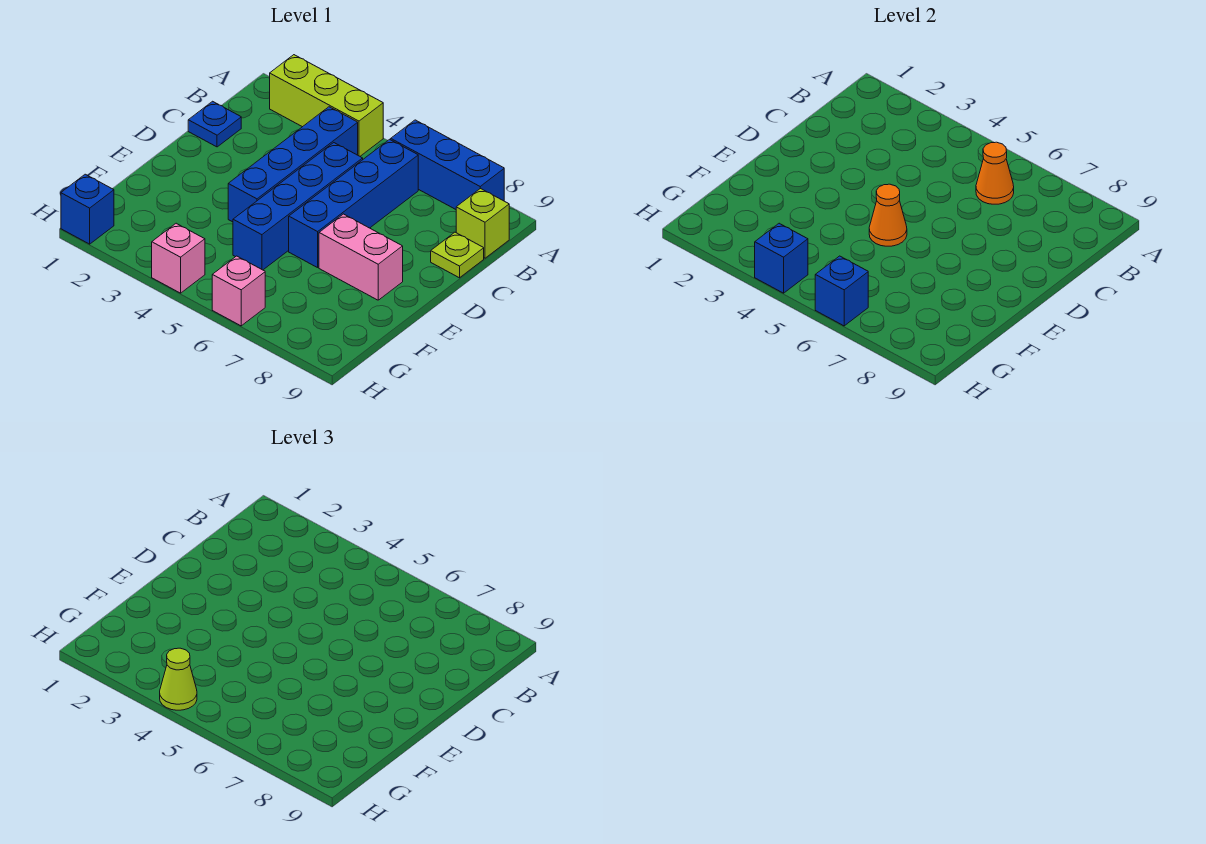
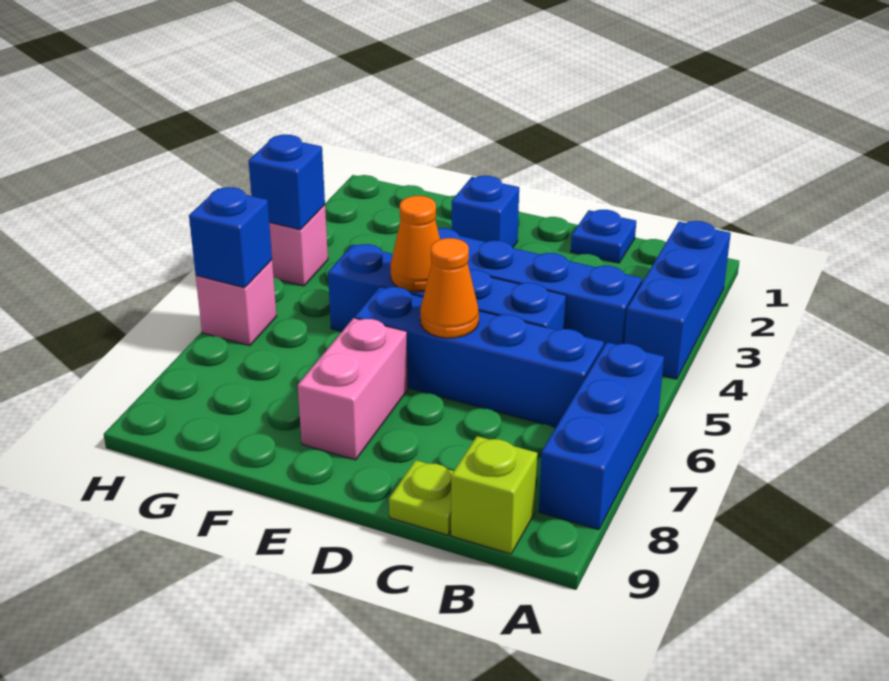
lime brick A2:A4 level 1 -> blue brick A2:A4 level 1
orange cone B6 level 2 -> orange cone D6 level 2
blue brick H1 level 1 -> blue brick E2 level 1
lime cone H4 level 3 -> none

